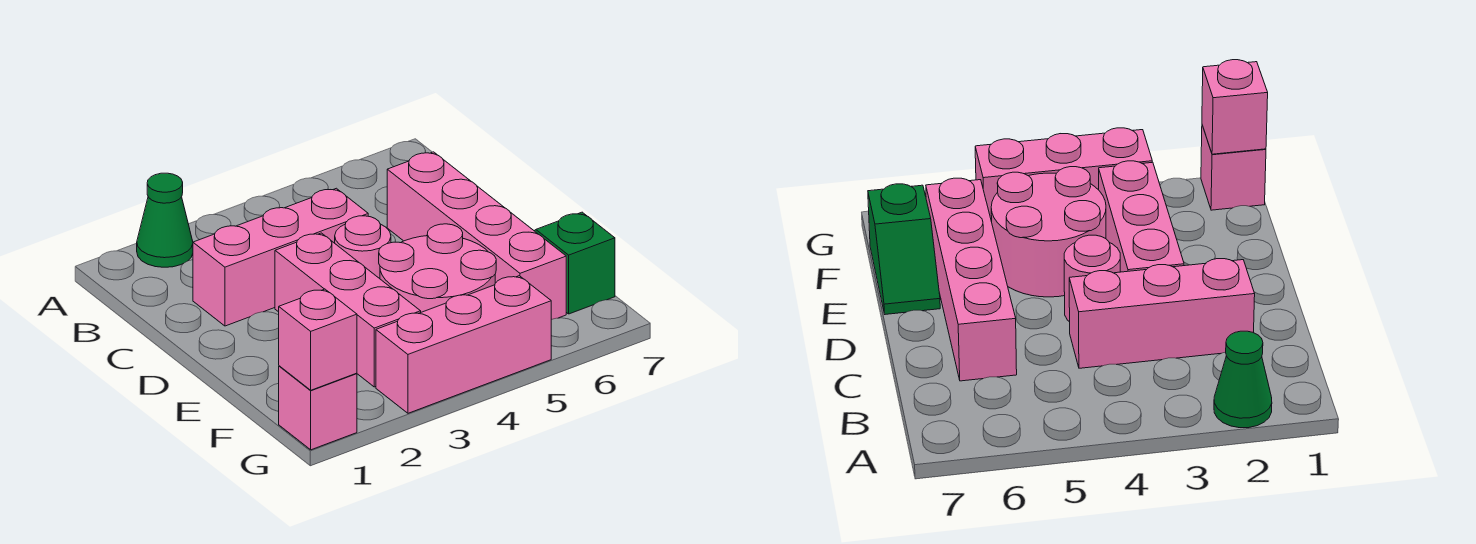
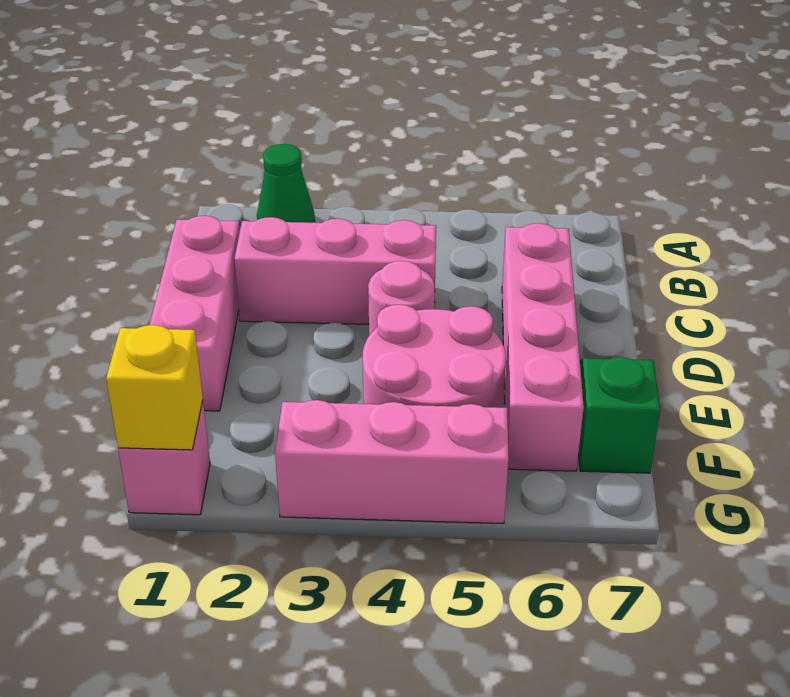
pink brick D3:F3 level 1 -> pink brick C1:E1 level 1
pink brick G1 level 2 -> yellow brick G1 level 2

